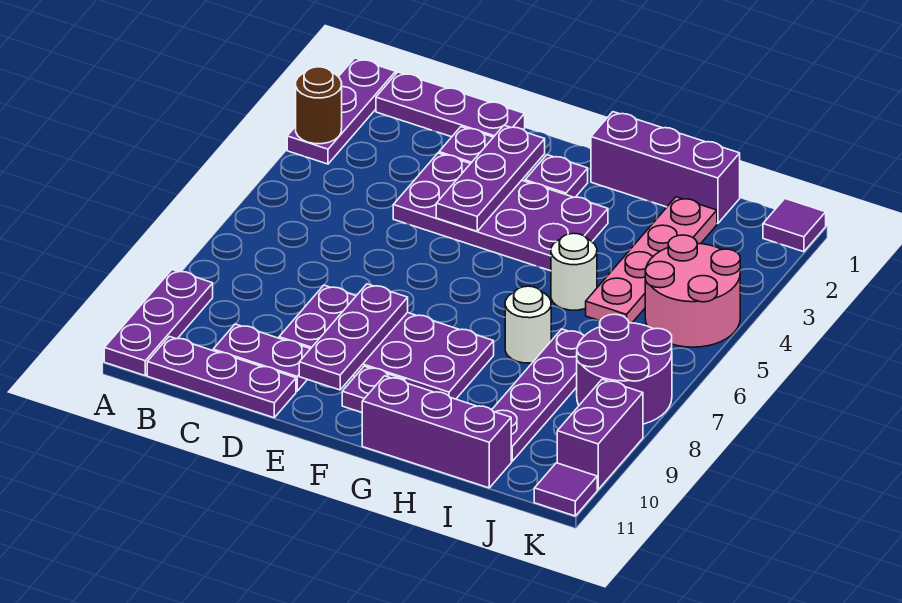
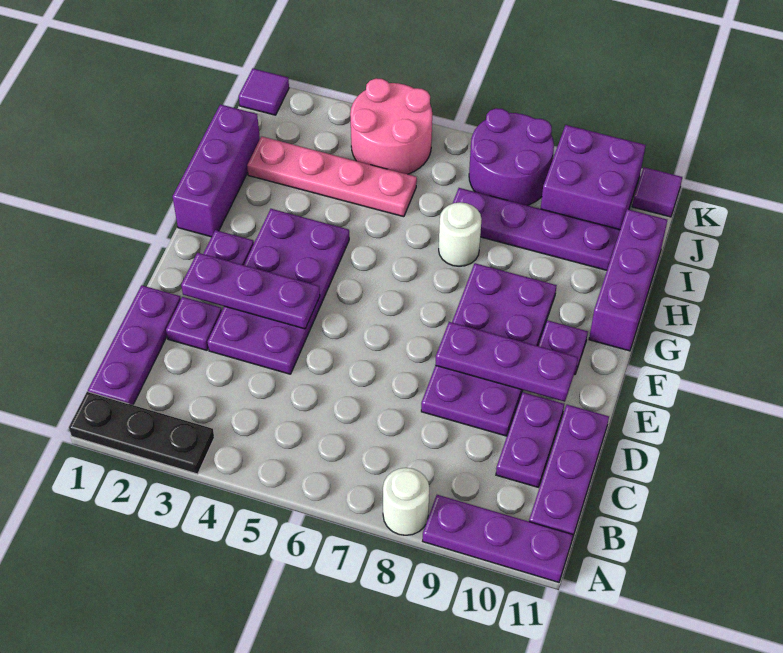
purple plate A1:A3 level 1 -> black plate A1:A3 level 1
brown round brick A3 level 2 -> none
white round brick H5 level 1 -> white round brick A8 level 1
purple brick K9:K10 level 1 -> purple brick J9:K10 level 1

